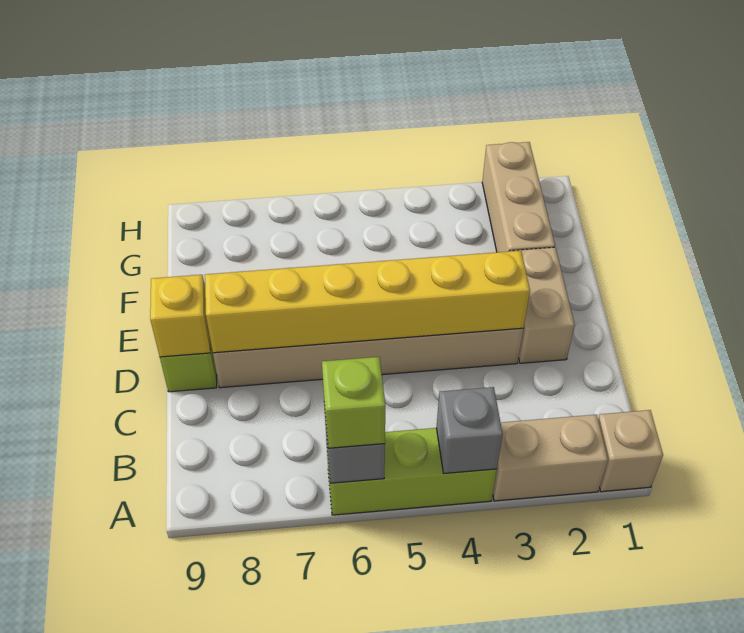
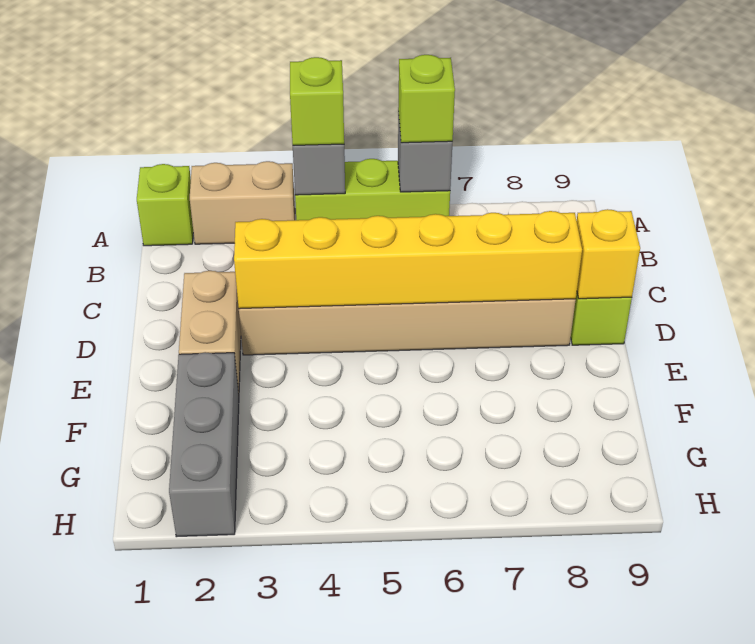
tan brick A1 level 1 -> lime brick A1 level 1
none -> lime brick A4 level 3
tan brick F2:H2 level 1 -> grey brick F2:H2 level 1

